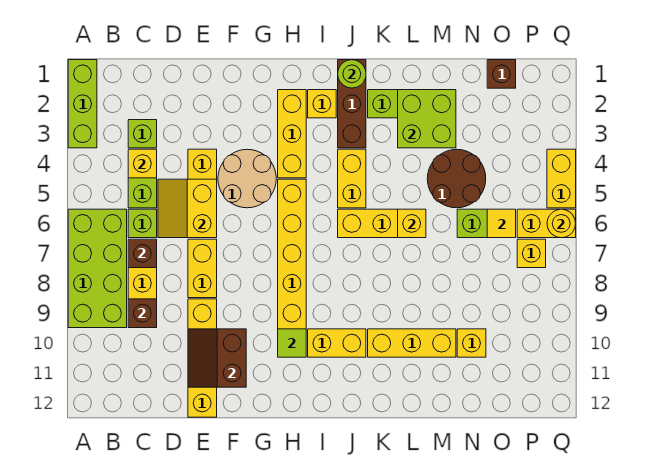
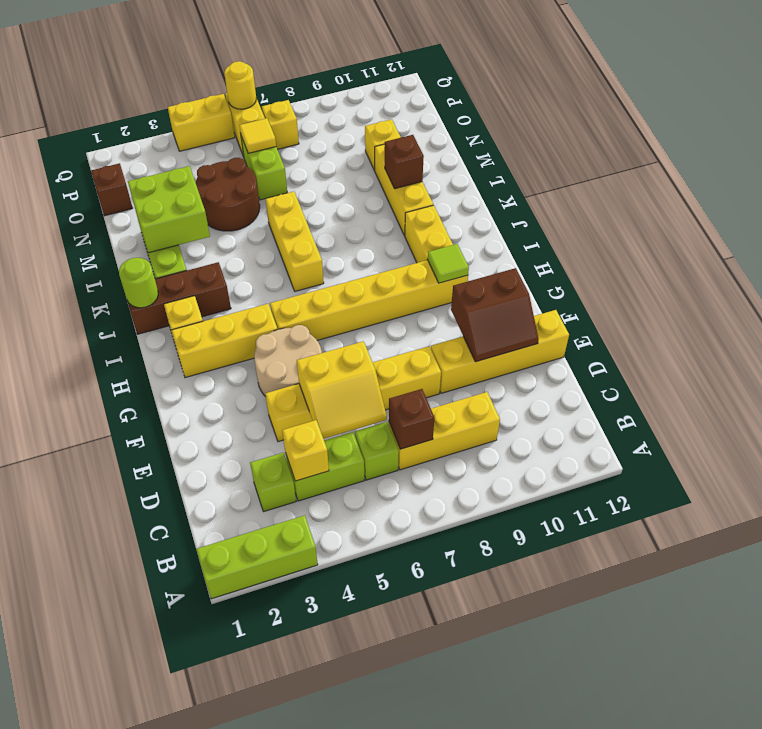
lime brick A6:B9 level 1 -> none
brown brick C9 level 2 -> brown brick L10 level 2
yellow brick J4:J5 level 1 -> none
yellow brick L6 level 2 -> none

